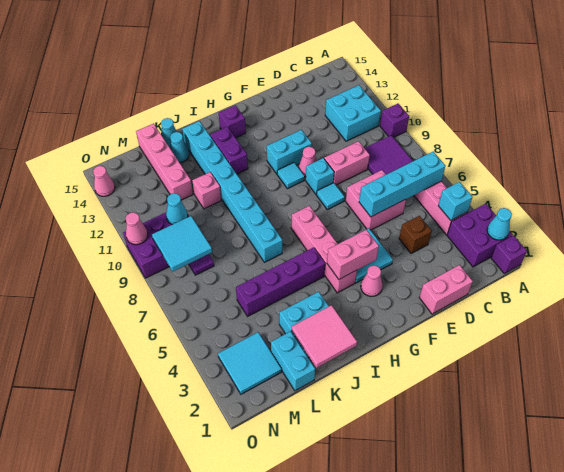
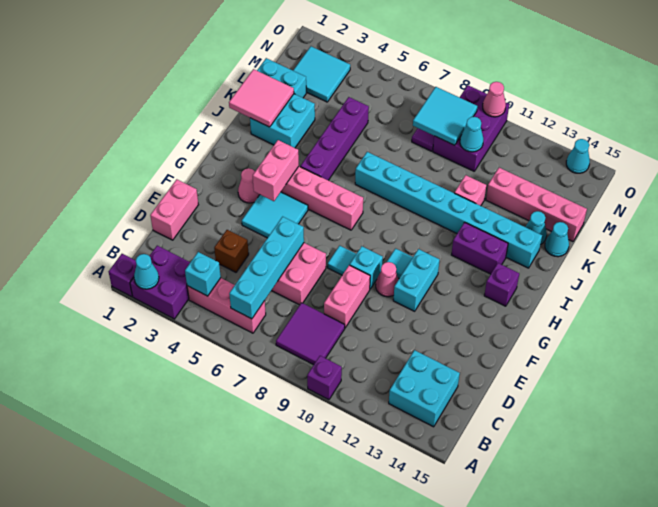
cyan brick B11:C12 level 1 -> cyan brick B13:C14 level 1
pink cone O14 level 1 -> cyan cone O14 level 1

